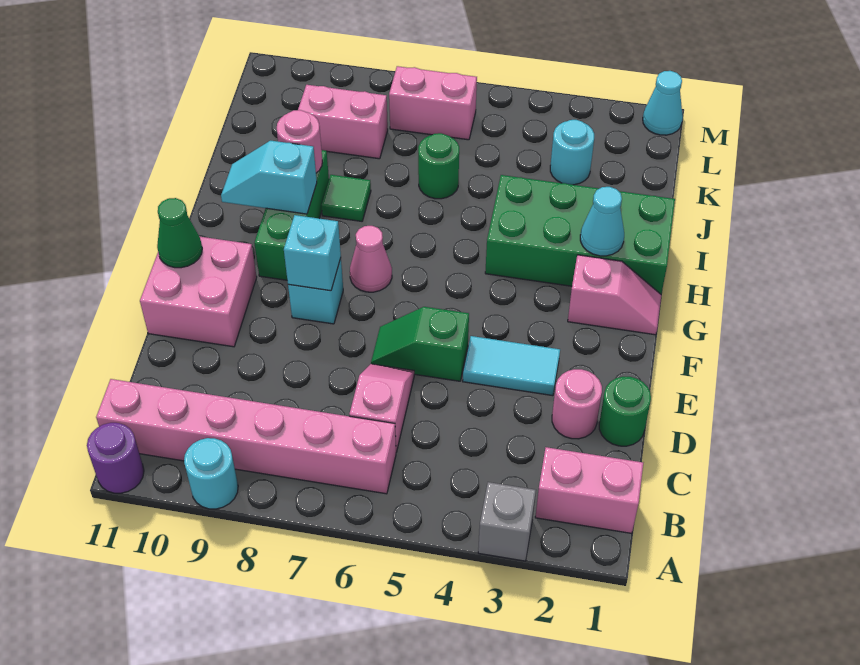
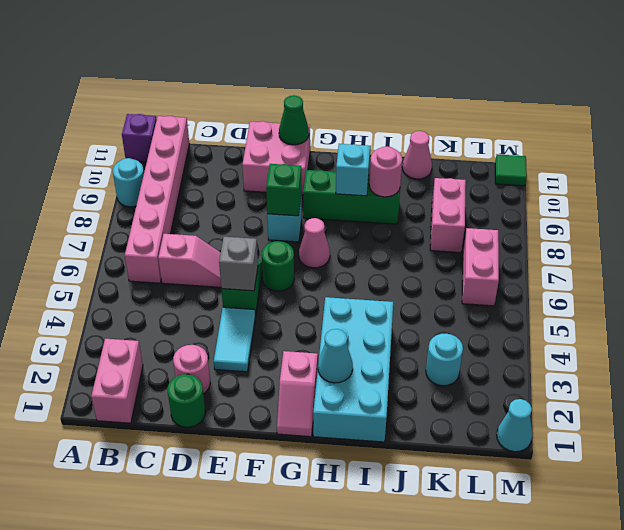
grey brick A3 level 1 -> grey brick E5 level 2
purple round brick A11 level 1 -> purple brick A11 level 1
cyan brick F8 level 2 -> green brick F8 level 2
green brick H1:I4 level 1 -> cyan brick H1:I4 level 1
green tile I8 level 1 -> green tile M11 level 1
green round brick J6 level 1 -> green round brick F6 level 1
none -> pink cone J11 level 1

